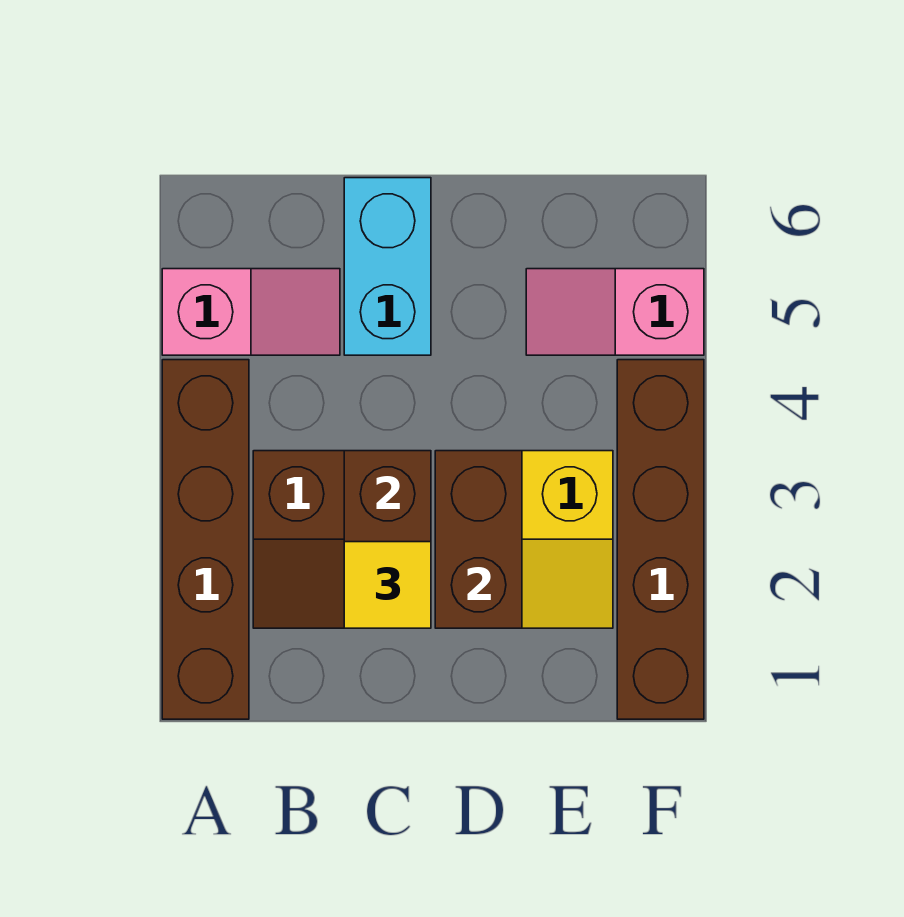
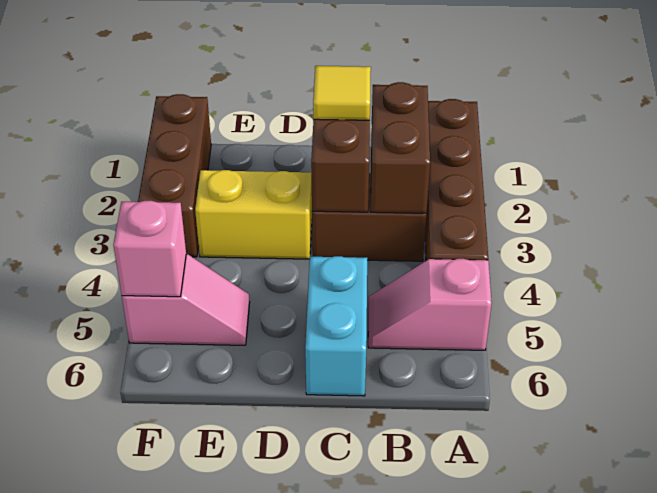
brown brick D2:D3 level 2 -> brown brick B2:B3 level 2
brown brick F1:F4 level 1 -> brown brick F1:F3 level 1
none -> pink brick F5 level 2

